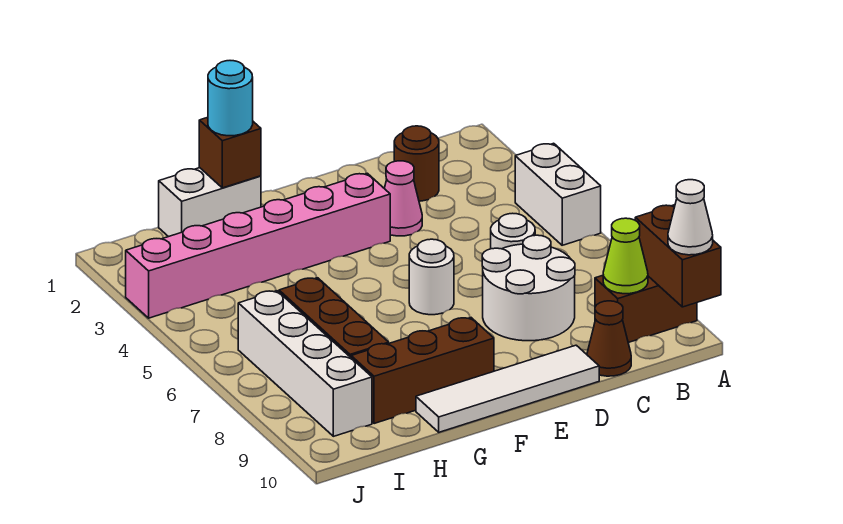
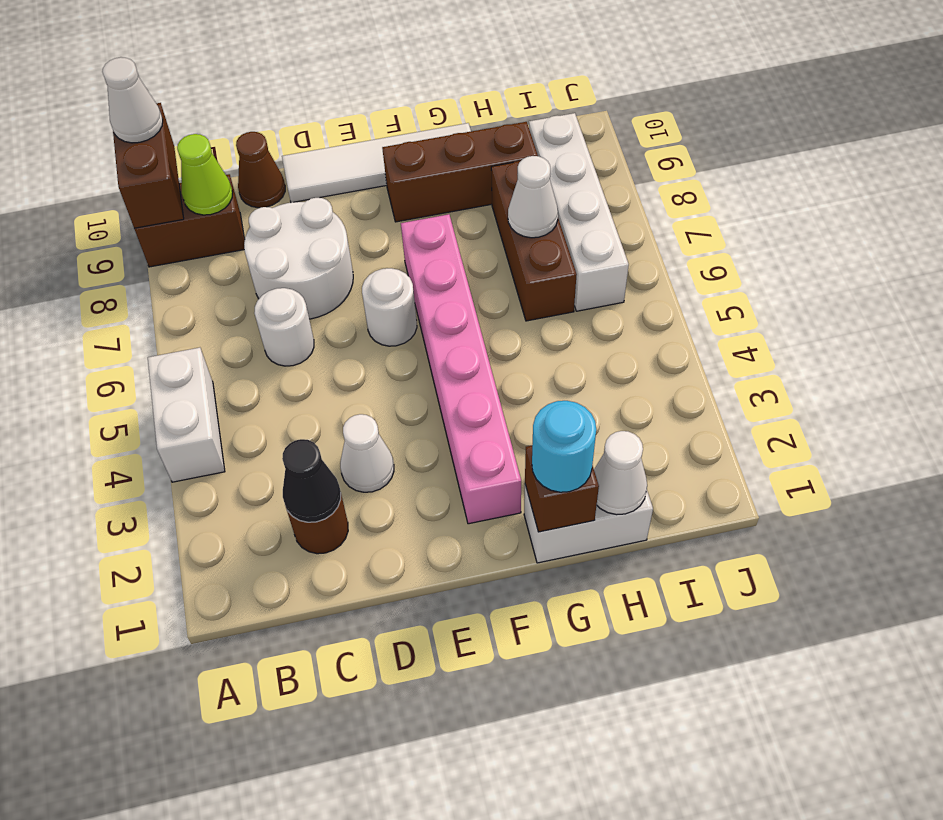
none -> black cone C2 level 2
pink cone D3 level 1 -> white cone D3 level 1
pink brick E3:J3 level 1 -> pink brick F2:F7 level 1
none -> white cone H1 level 2
none -> white cone H7 level 2

